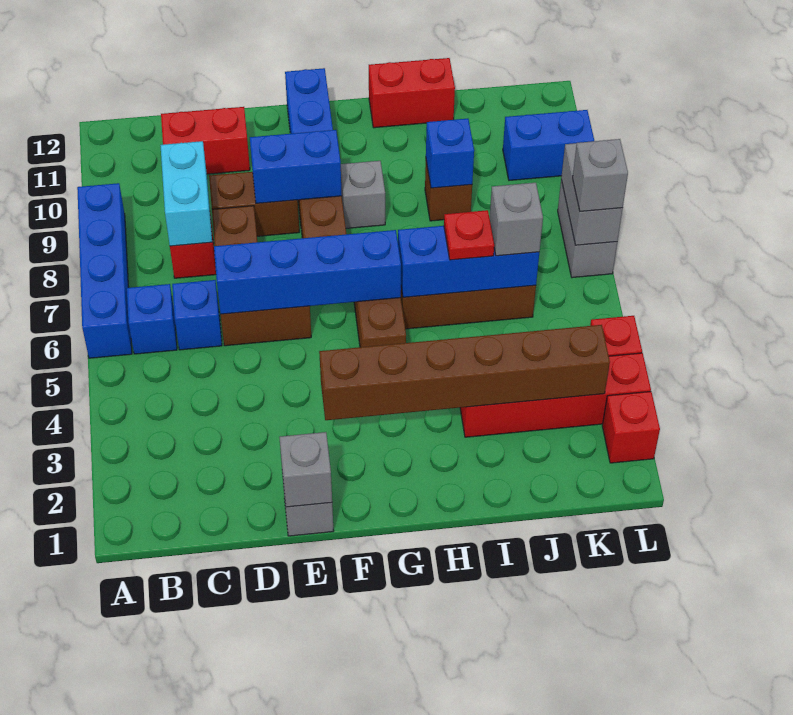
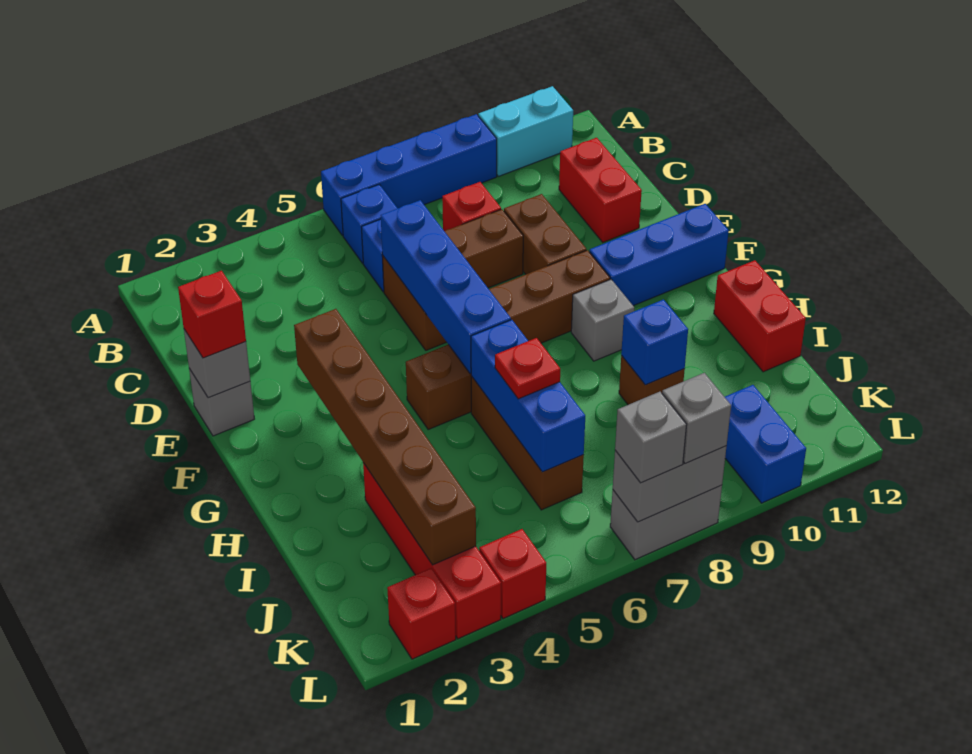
cyan brick C8:C9 level 2 -> cyan brick A10:A11 level 1
none -> red brick E1 level 3
blue brick E9:F9 level 2 -> none
grey brick J6 level 3 -> grey brick L8 level 3

